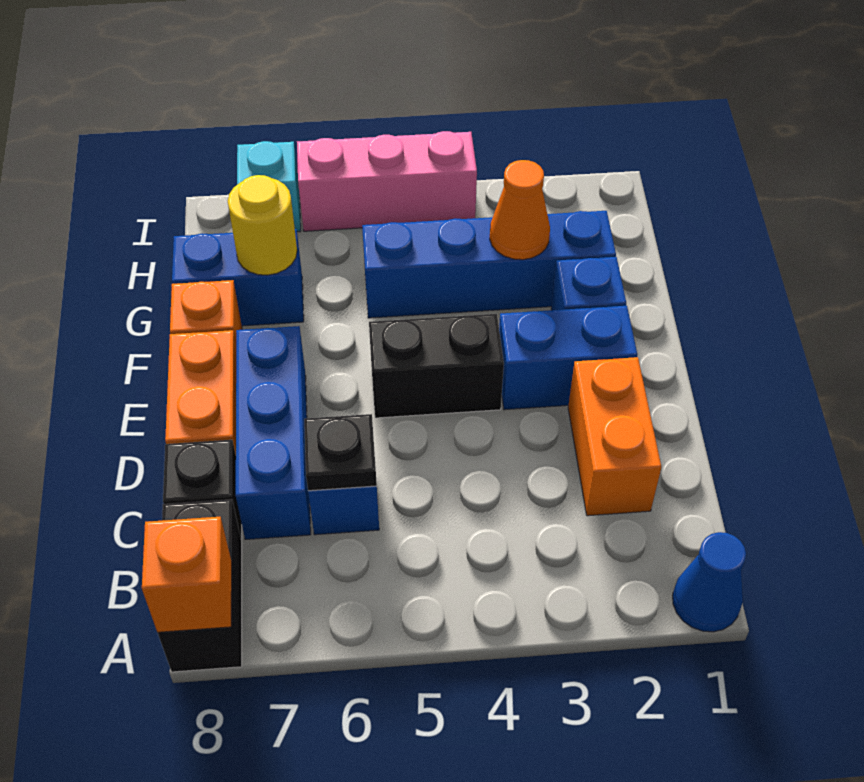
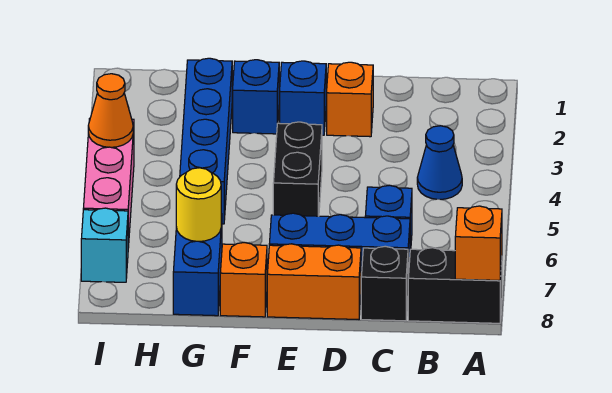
blue cone A1 level 1 -> blue cone B4 level 1
orange brick C2:D2 level 1 -> orange brick D2 level 1
black plate C6 level 2 -> none
blue brick E2:E3 level 1 -> blue brick E2 level 1
orange cone G3 level 2 -> orange cone I4 level 2

